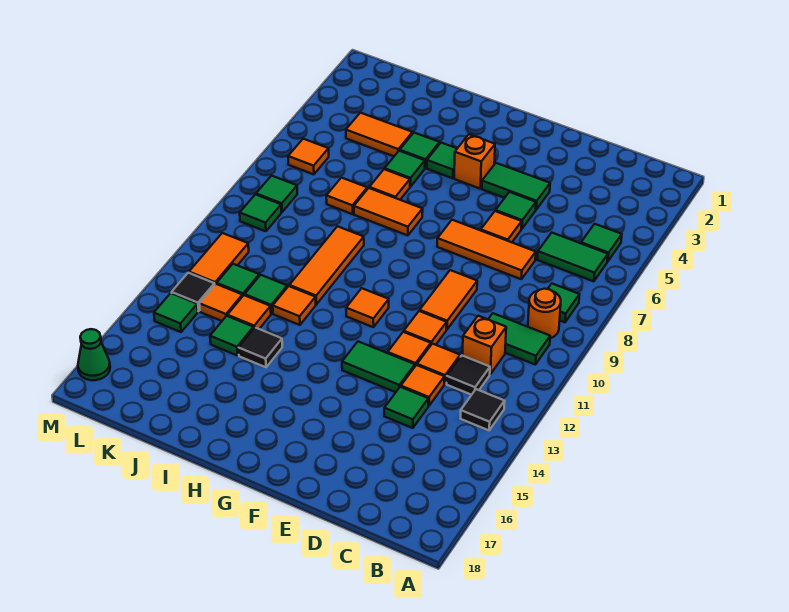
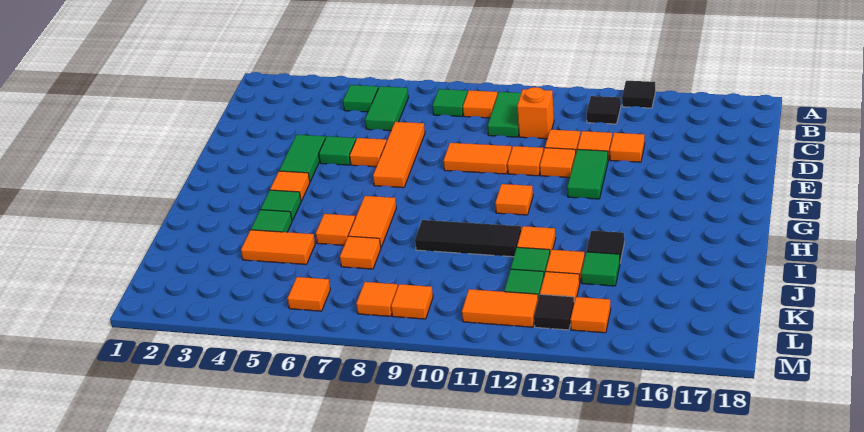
orange round brick B9 level 1 -> orange tile B9 level 1
black tile C12 level 1 -> black tile A14 level 1
green tile D14 level 1 -> orange tile D14 level 1
orange brick G4 level 1 -> orange tile G4 level 1
green tile I5 level 1 -> none
orange tile I9:I11 level 1 -> black tile I9:I11 level 1
orange tile J4:K4 level 1 -> orange tile J4:J5 level 1
green tile L8 level 1 -> orange tile L8 level 1
green tile L9 level 1 -> orange tile L9 level 1
green tile L14 level 1 -> orange tile L14 level 1
green cone M17 level 1 -> none

